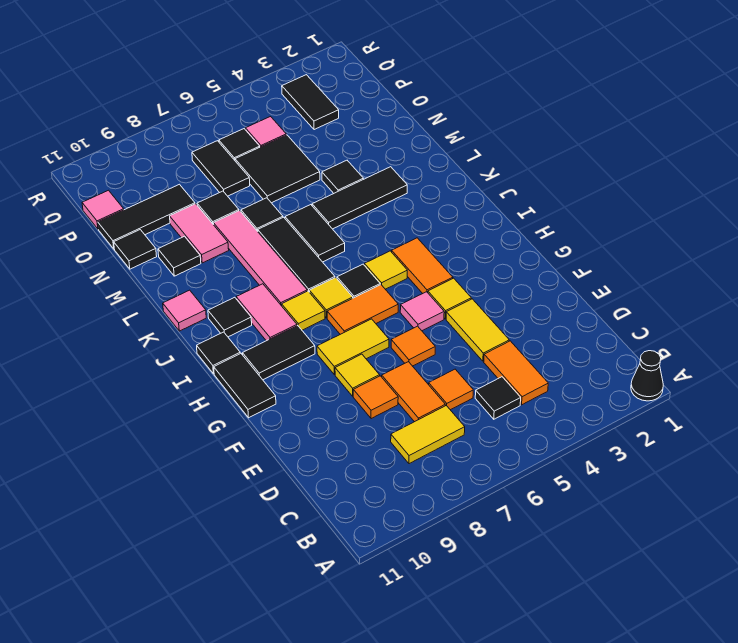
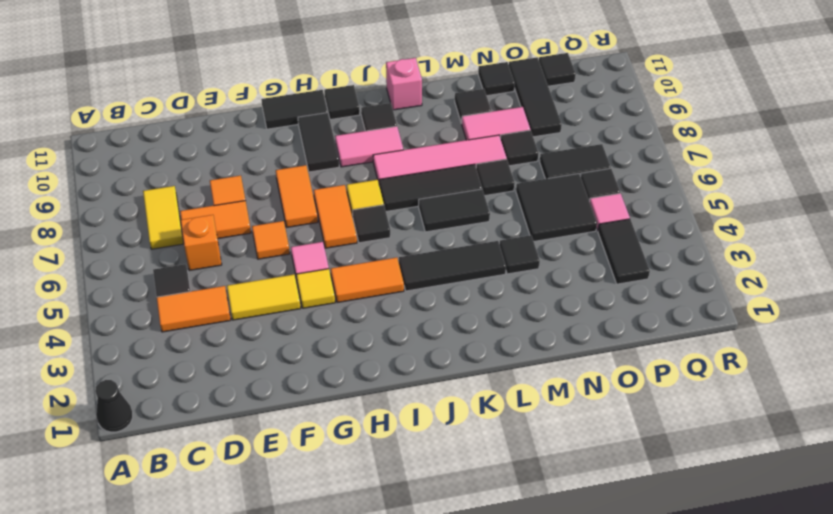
orange tile D6 level 1 -> orange brick D6 level 1
yellow tile F8 level 1 -> none
yellow tile G7:G8 level 1 -> orange tile G7:G8 level 1
yellow tile I5 level 1 -> none
yellow tile I8 level 1 -> none
pink tile K11 level 1 -> pink brick K11 level 1
black tile L3:L5 level 1 -> black tile J4:L4 level 1
black tile P3:Q3 level 1 -> black tile P3:P4 level 1
pink tile P11 level 1 -> black tile P11 level 1

